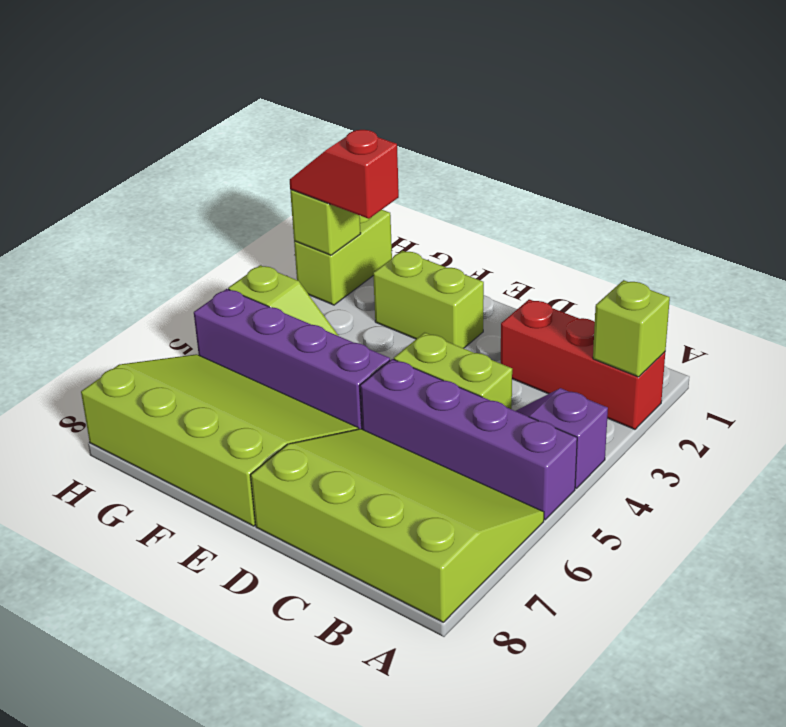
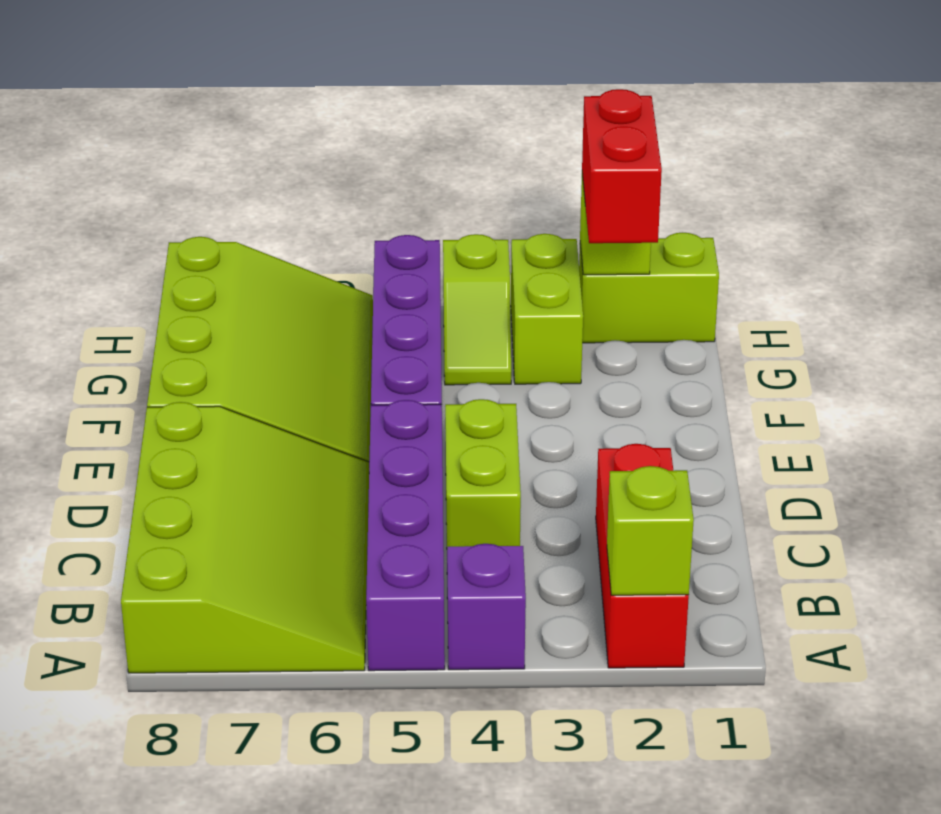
lime brick E2:F2 level 1 -> lime brick G3:H3 level 1
red slope G2:H2 level 3 top G -> red brick G2:H2 level 3

